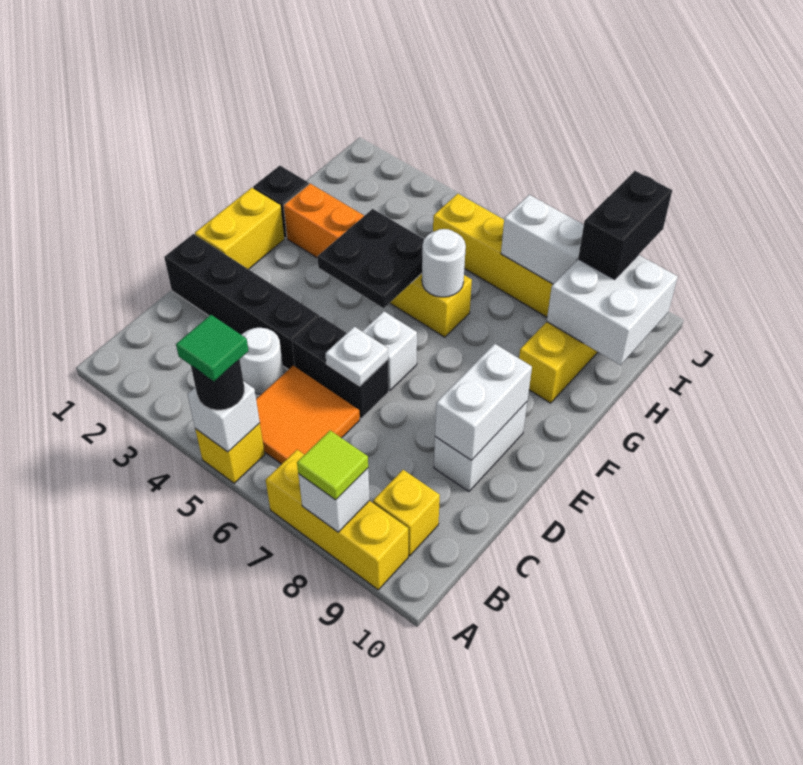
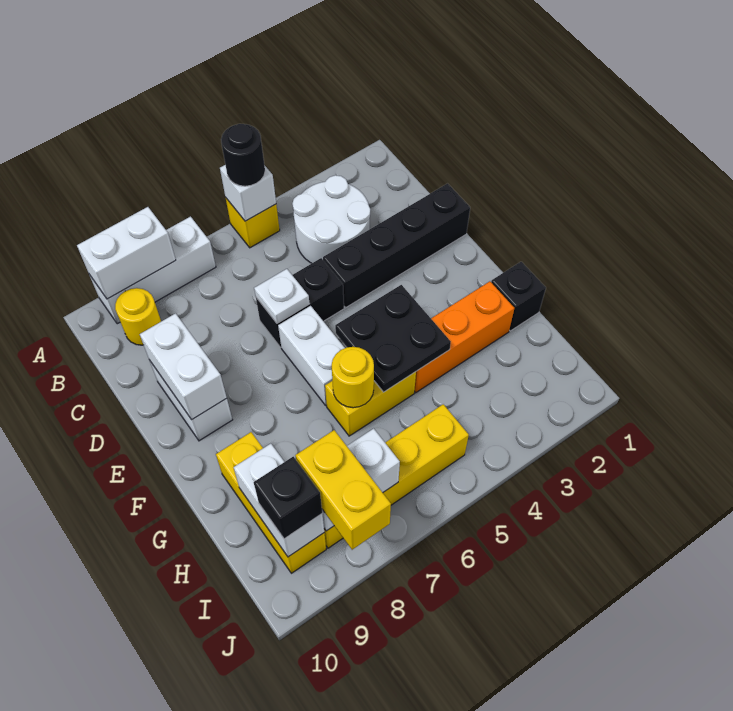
green tile A5 level 4 -> none
yellow brick A7:A9 level 1 -> white brick A7:A9 level 1
white brick A8 level 2 -> white brick A8:A9 level 2
lime tile A8 level 3 -> none
orange tile B5:C6 level 1 -> none
yellow brick B9 level 1 -> yellow round brick B9 level 1
white round brick C4 level 1 -> white round brick B3:C4 level 1
yellow brick E1:F1 level 1 -> yellow brick I8:J8 level 3
white brick E6 level 1 -> white brick E6:F6 level 1
white round brick G6 level 2 -> yellow round brick G6 level 2
white brick H9:I10 level 2 -> white brick H9:I9 level 2
black brick I9:J9 level 3 -> black brick I9 level 3

